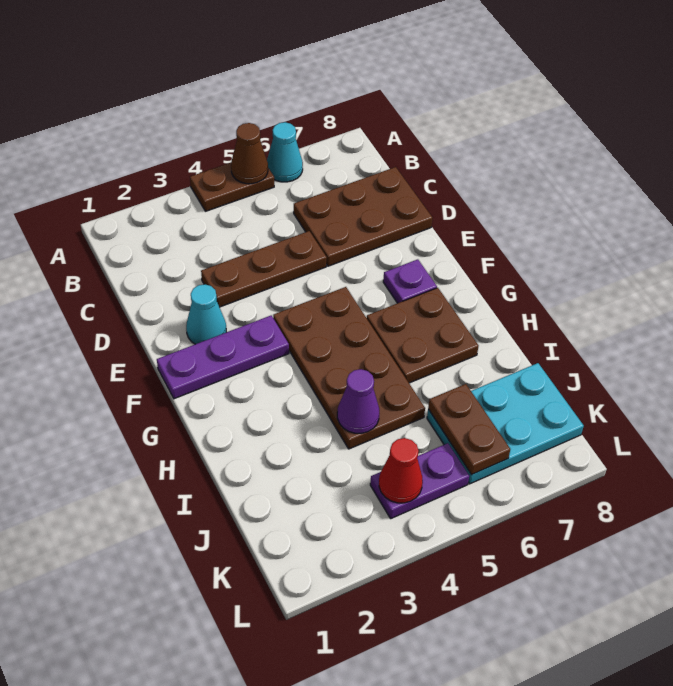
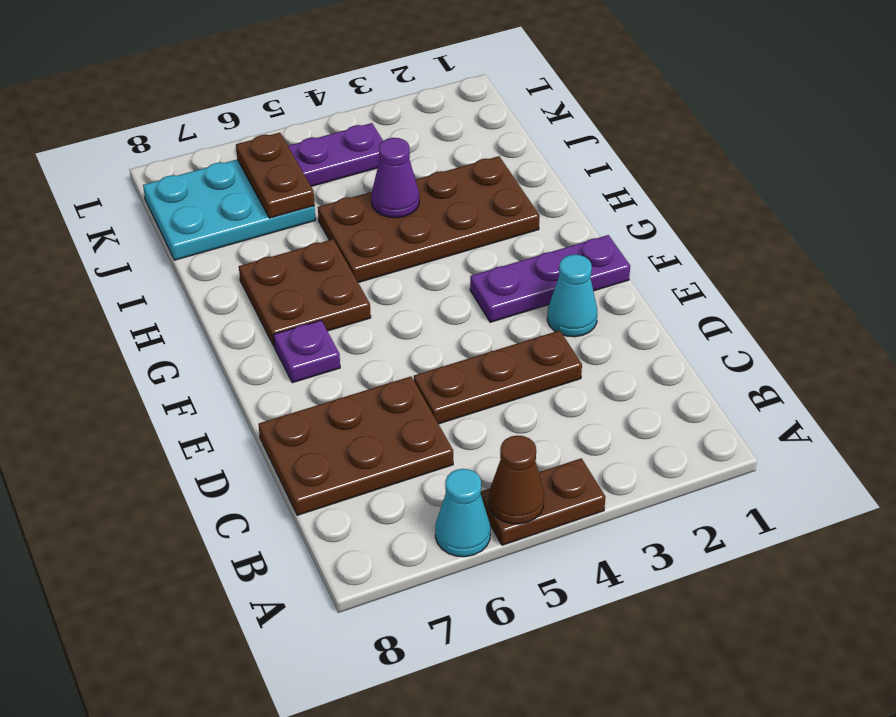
brown plate F4:I5 level 1 -> brown plate H2:I5 level 1
red cone K4 level 2 -> none

